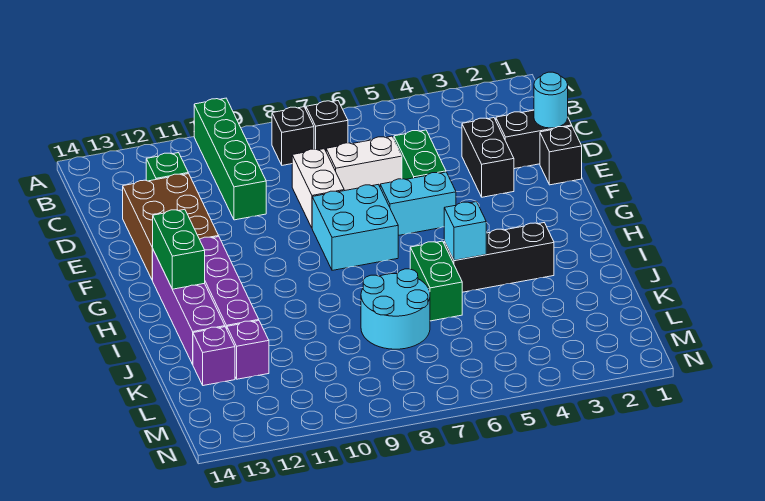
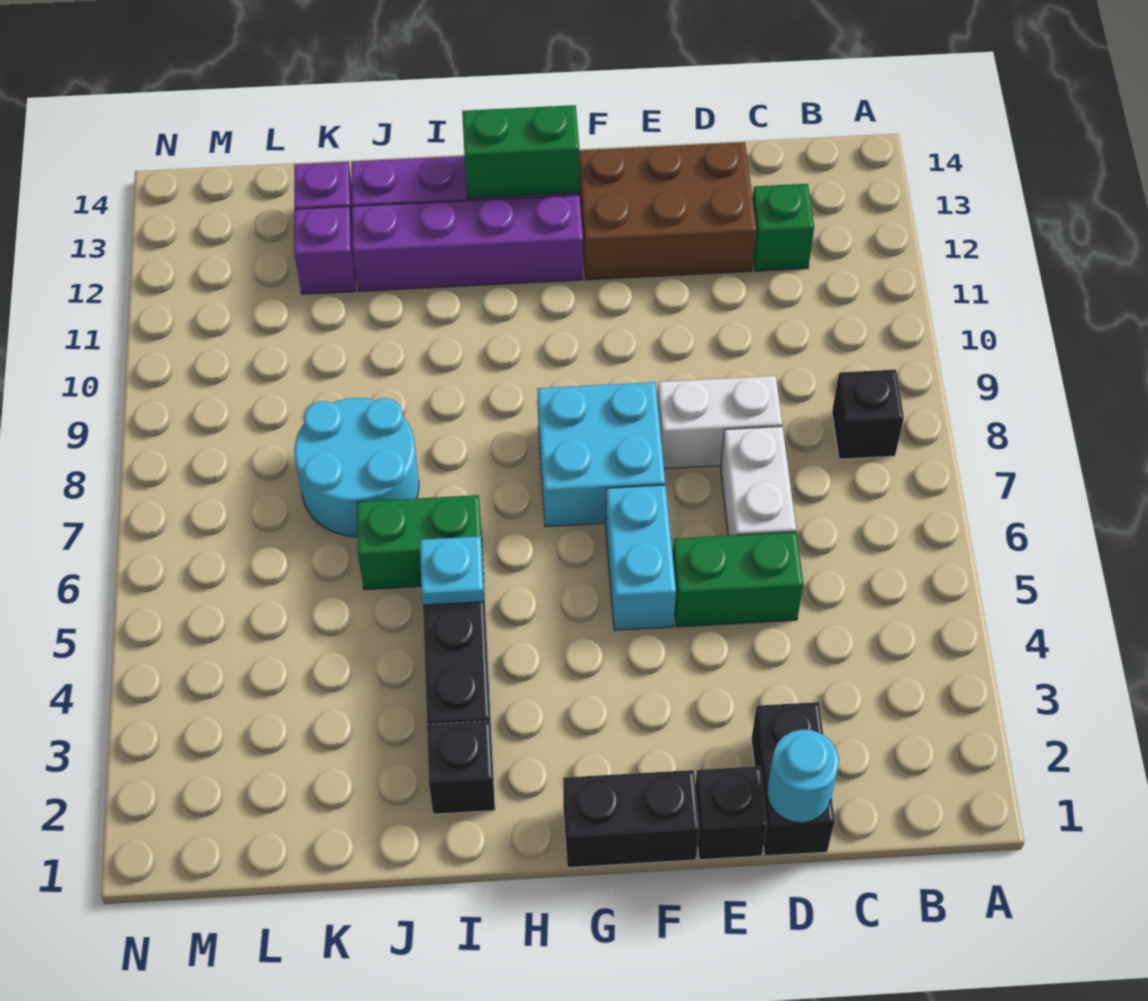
green brick A10:D10 level 1 -> none
black brick B7 level 1 -> black brick I2 level 1
black brick D3:E3 level 1 -> black brick F1:G1 level 1
cyan brick I5 level 2 -> cyan plate I5 level 2

